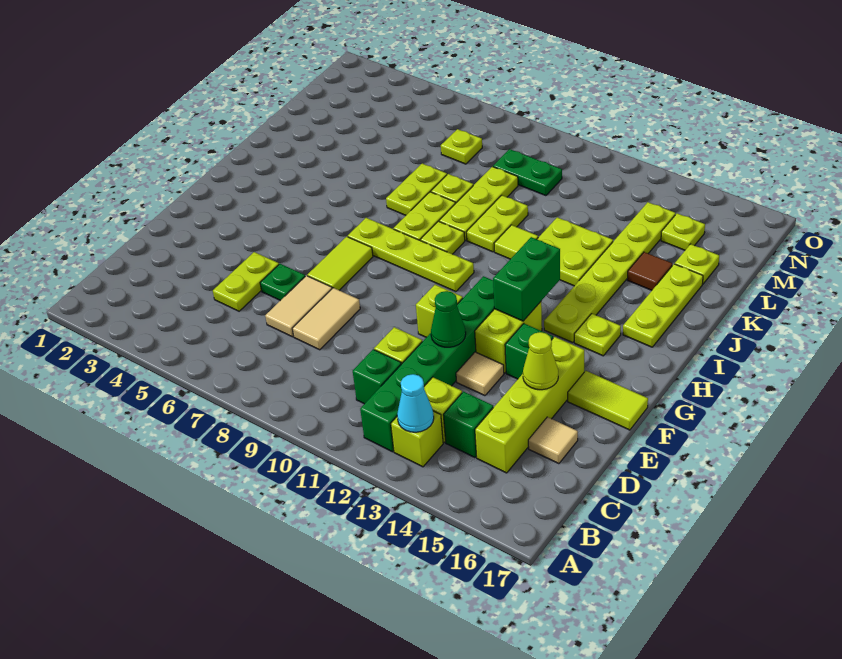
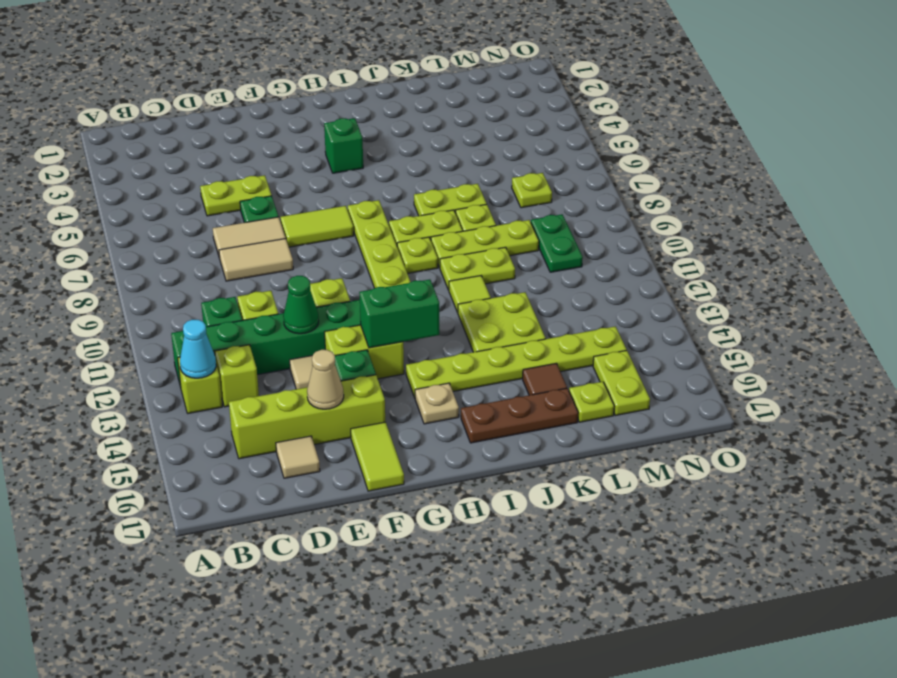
green brick C14 level 1 -> green brick H4 level 1
lime cone E15 level 2 -> tan cone E15 level 2
lime plate H15 level 1 -> tan plate H15 level 1
lime plate I16:K16 level 1 -> brown plate I16:K16 level 1
lime plate M15 level 1 -> lime plate M15:M16 level 1

